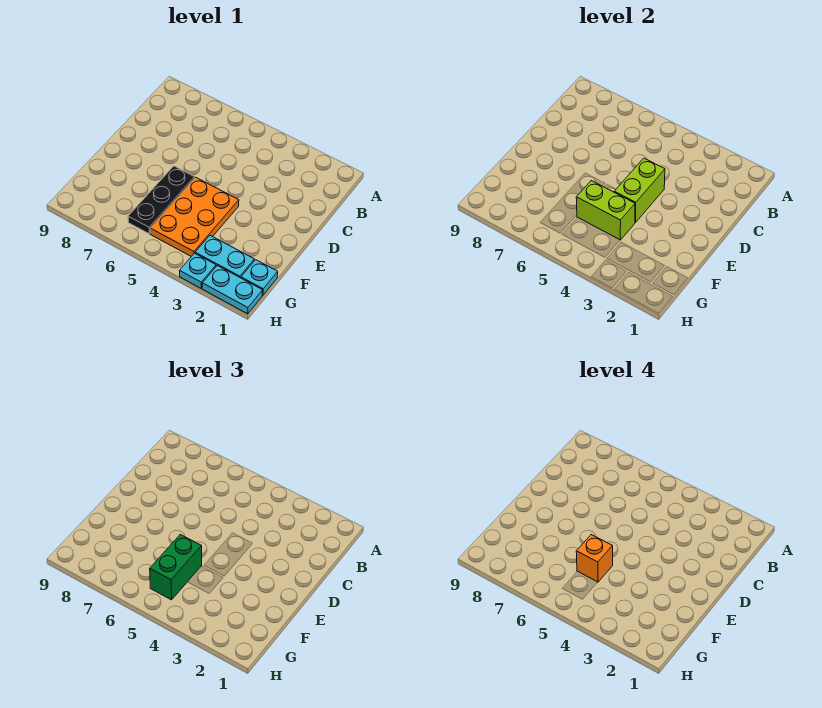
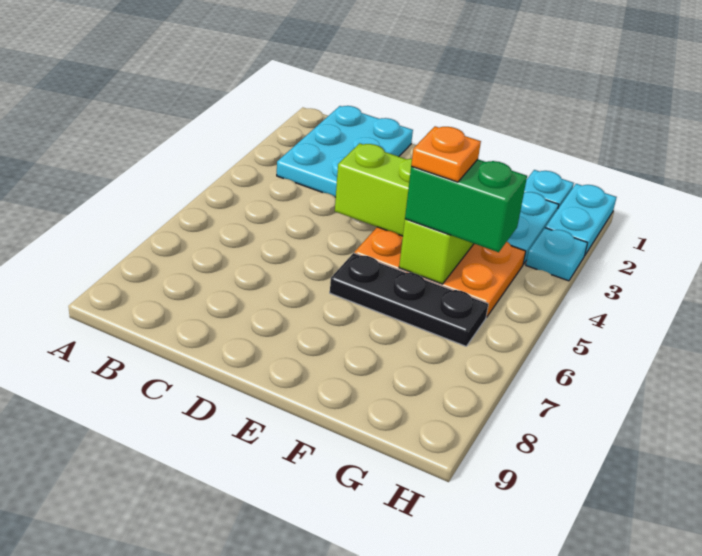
none -> cyan plate B1:C3 level 1
orange brick F5 level 4 -> orange plate F5 level 4

